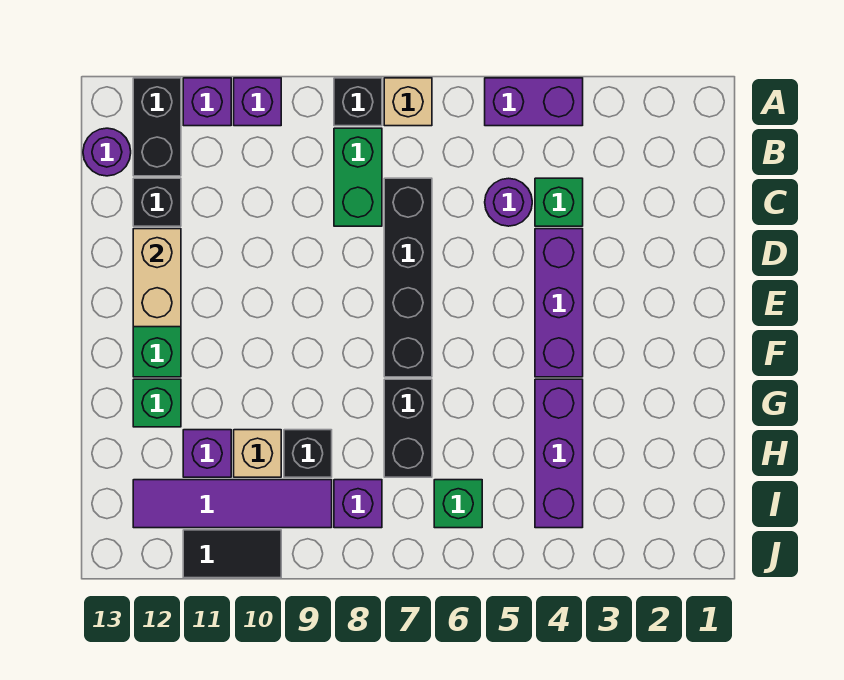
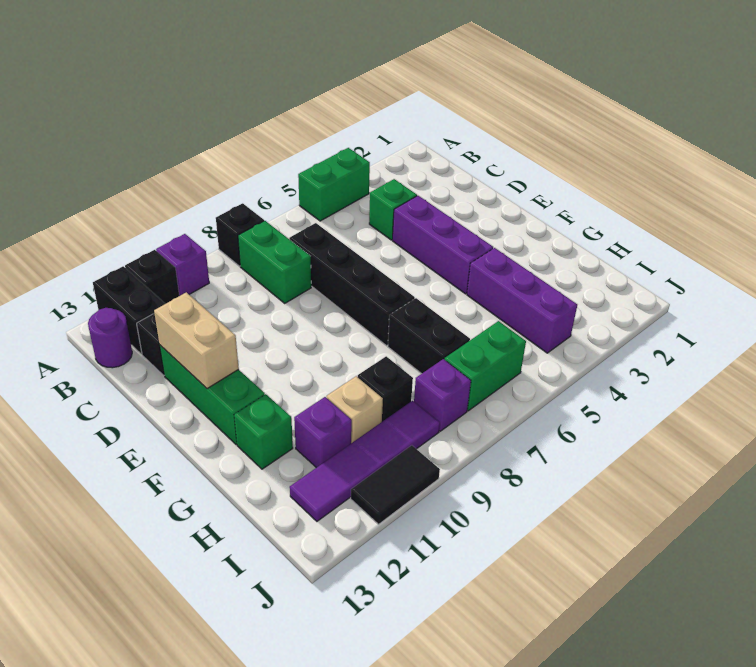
purple brick A4:A5 level 1 -> green brick A4:A5 level 1
tan brick A7 level 1 -> none
purple brick A11 level 1 -> black brick A11 level 1
purple round brick C5 level 1 -> none
green brick I6 level 1 -> green brick I6:I7 level 1

